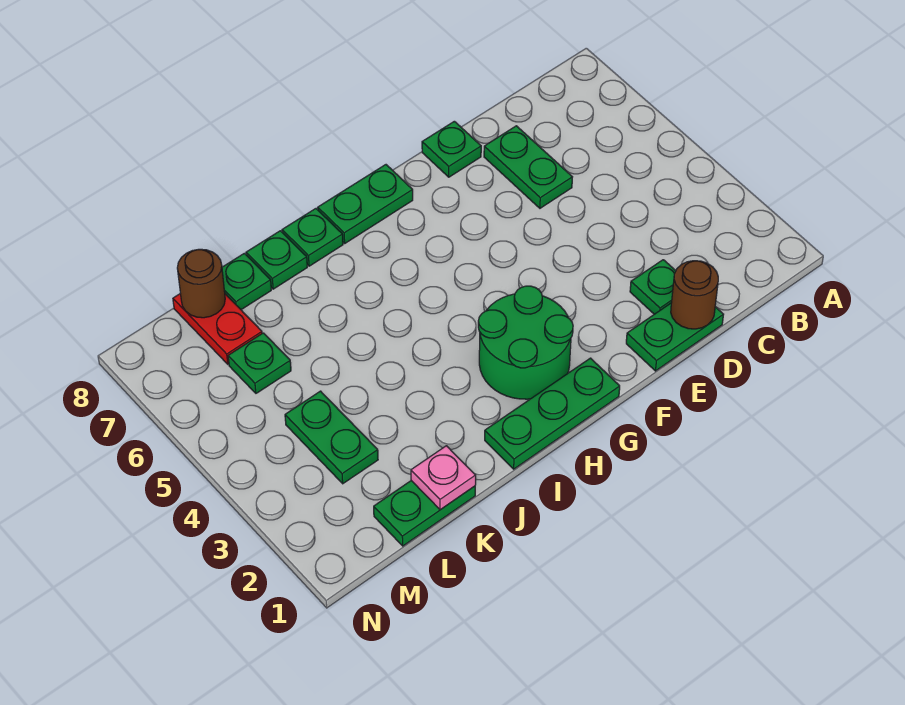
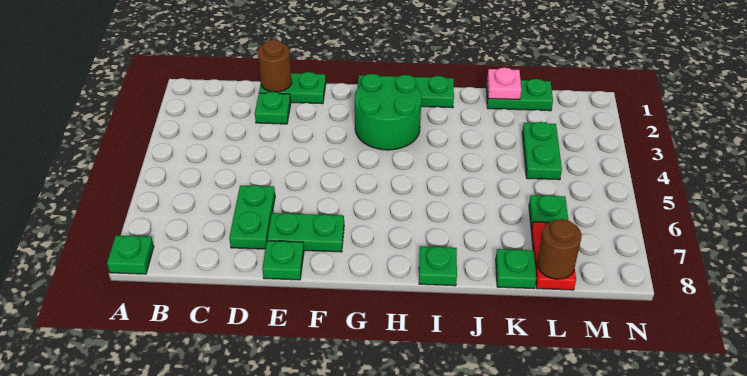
green plate G8:H8 level 1 -> green plate E7:F7 level 1
green plate J8 level 1 -> green plate A8 level 1

